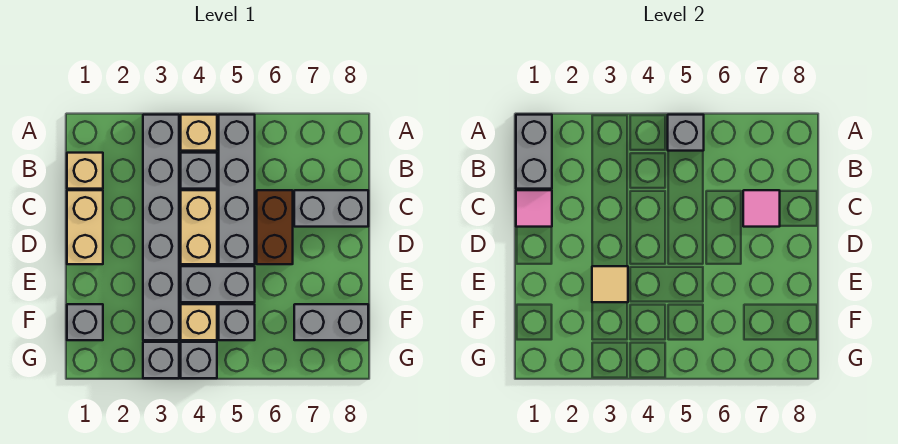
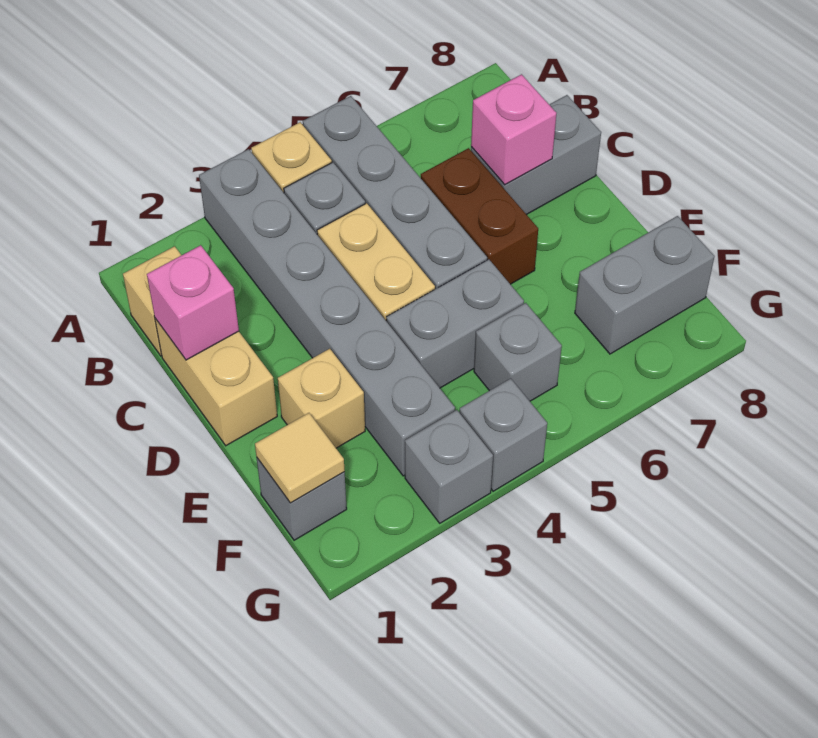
grey brick A1:B1 level 2 -> none
grey brick A5 level 2 -> none
pink tile C1 level 2 -> pink brick C1 level 2
pink tile C7 level 2 -> pink brick C7 level 2
tan tile E3 level 2 -> tan tile F1 level 2
tan brick F4 level 1 -> tan brick E2 level 1

